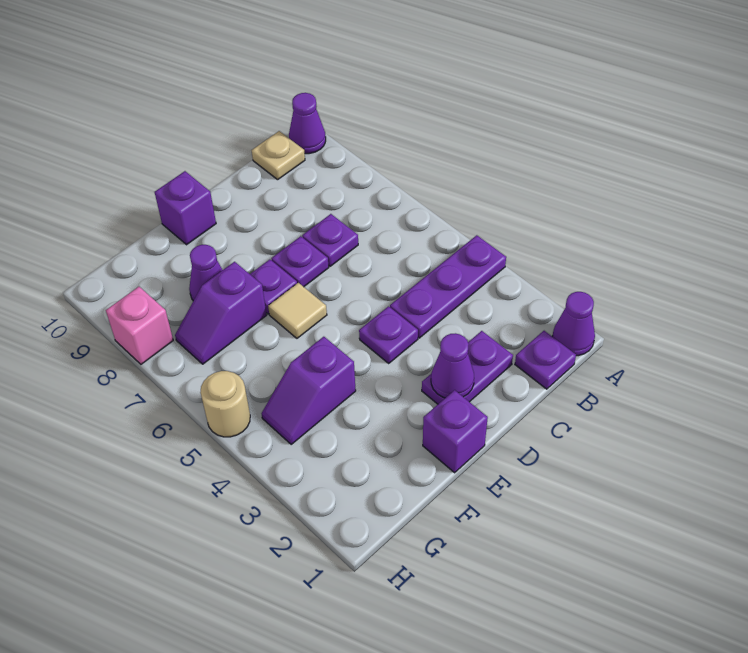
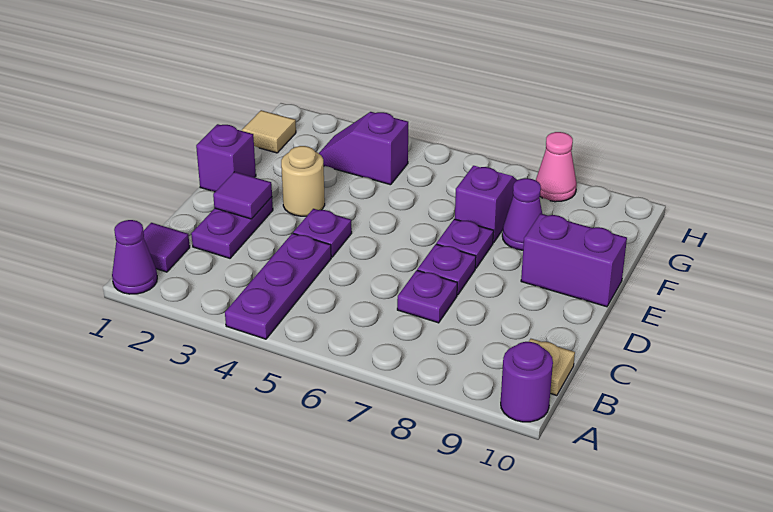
purple cone A10 level 1 -> purple round brick A10 level 1
purple plate B1 level 1 -> purple tile B1 level 1
purple cone D2 level 2 -> purple tile D2 level 2
tan tile E6 level 1 -> tan tile G1 level 1
purple brick E10 level 1 -> purple brick E9:E10 level 1
purple slope F4:G4 level 1 top F -> purple slope G3:G4 level 1 top 4
tan round brick H5 level 1 -> tan round brick E3 level 1
pink brick H8 level 1 -> pink cone H8 level 1

